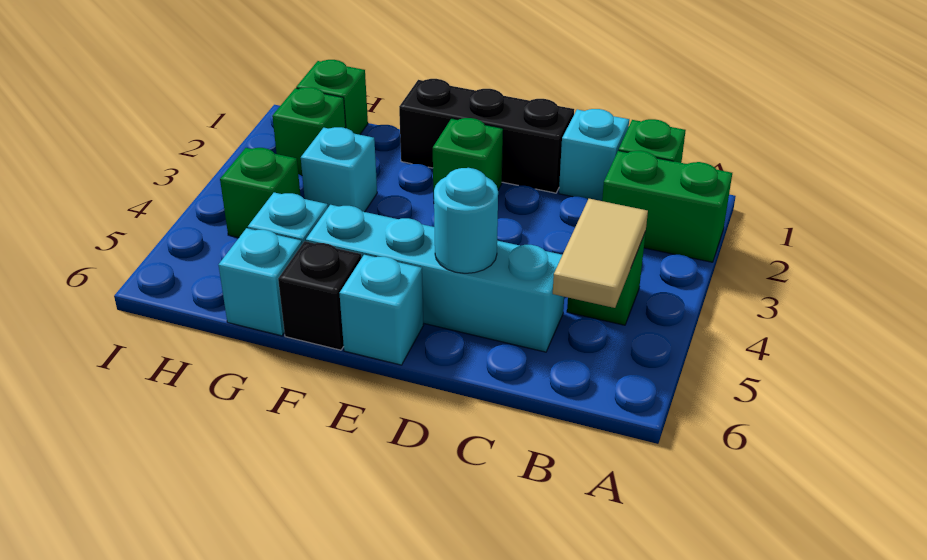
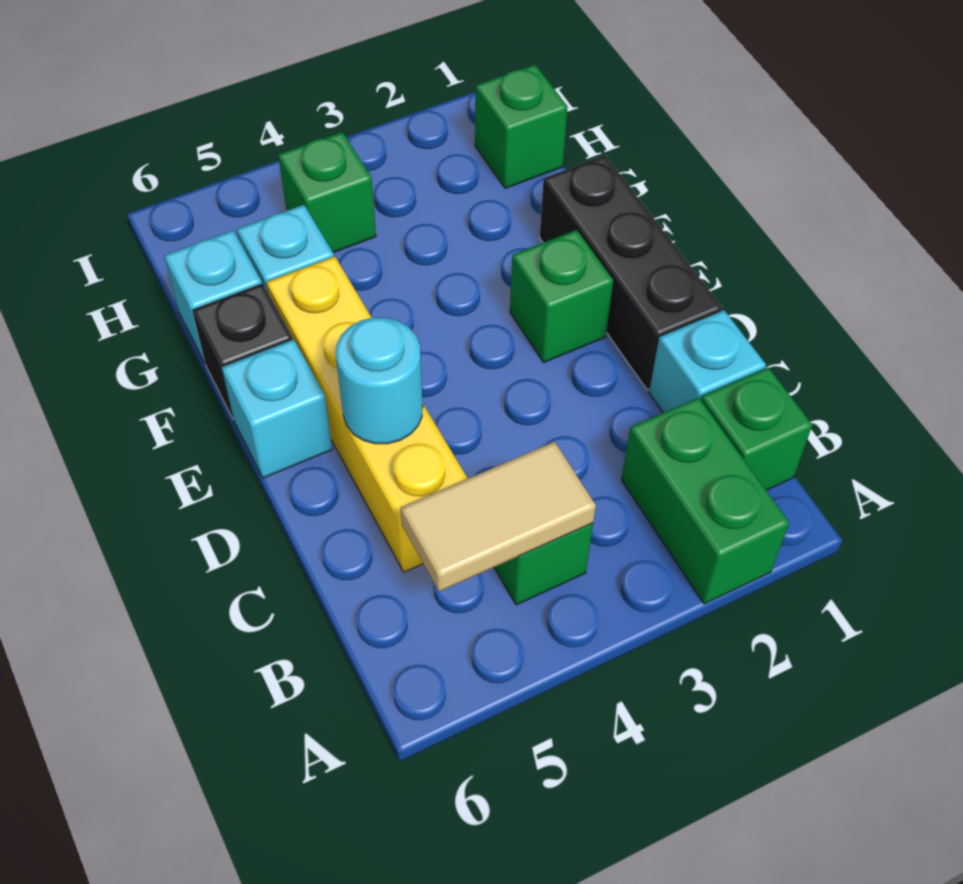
cyan brick C5:F5 level 1 -> yellow brick C5:F5 level 1
cyan brick G3 level 1 -> none
green brick H2 level 1 -> none

